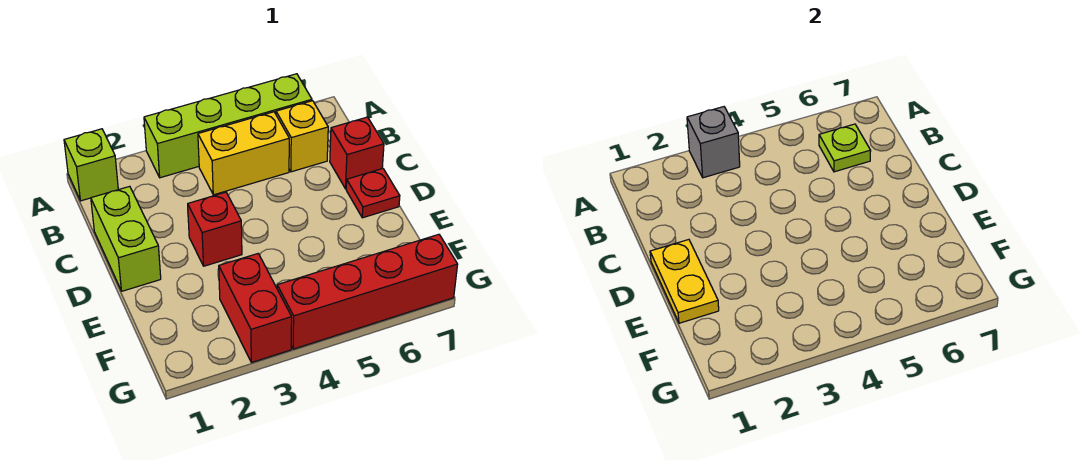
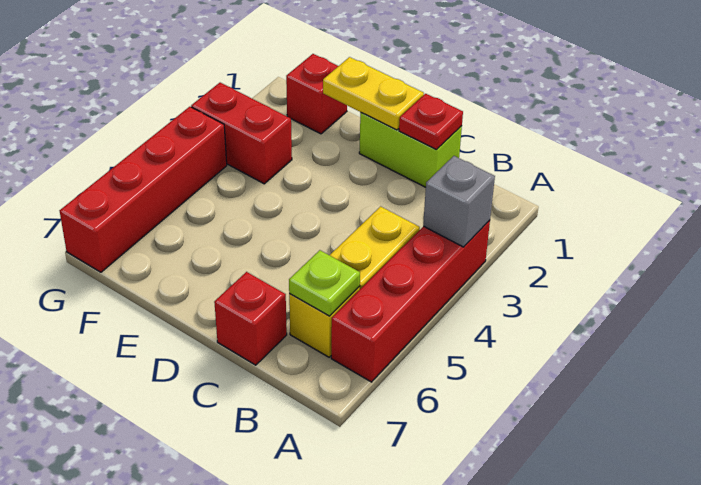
lime brick A1 level 1 -> none
lime brick A3:A6 level 1 -> red brick A3:A6 level 1
red brick D3 level 1 -> red brick F1 level 1
red plate D7 level 1 -> red plate C1 level 2

